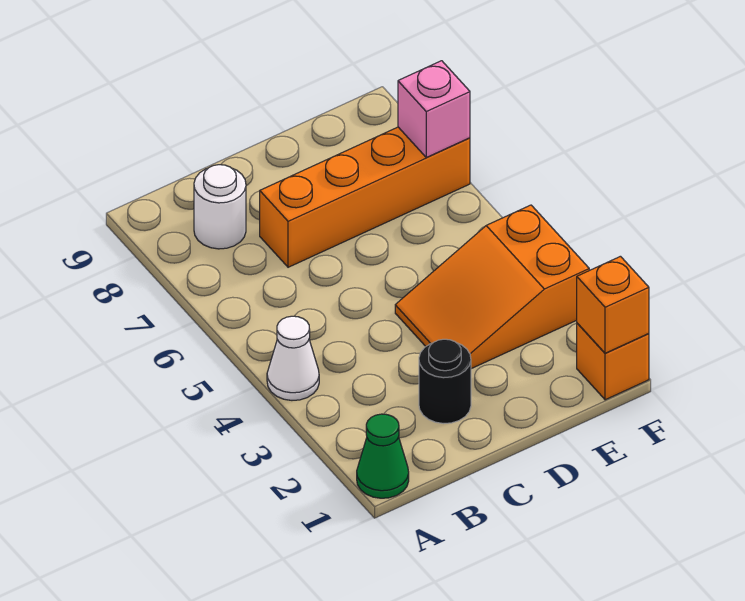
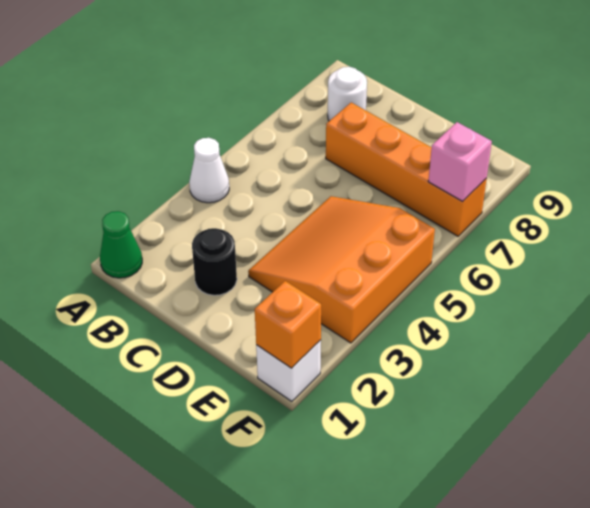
orange slope D3:F4 level 1 top F -> orange slope D3:F5 level 1 top F
orange brick F1 level 1 -> white brick F1 level 1

